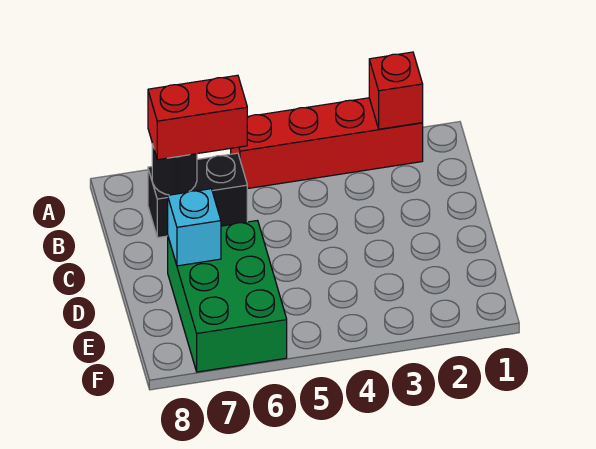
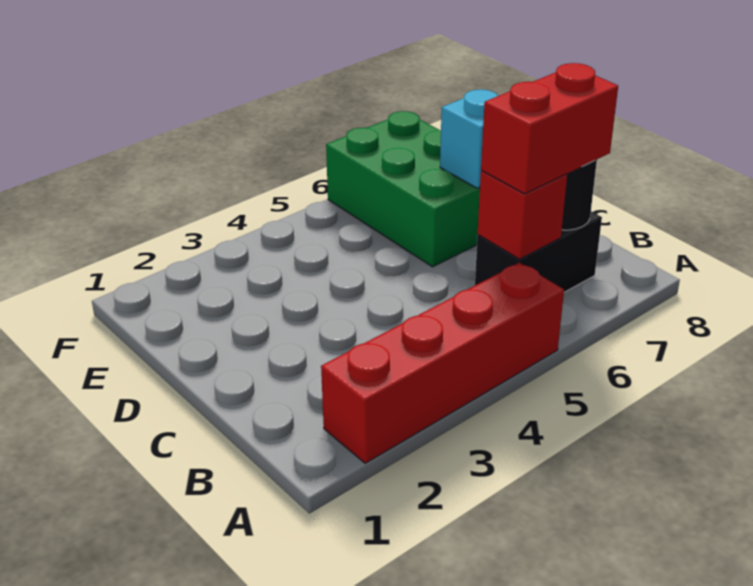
red brick A2 level 2 -> red brick B6 level 2

